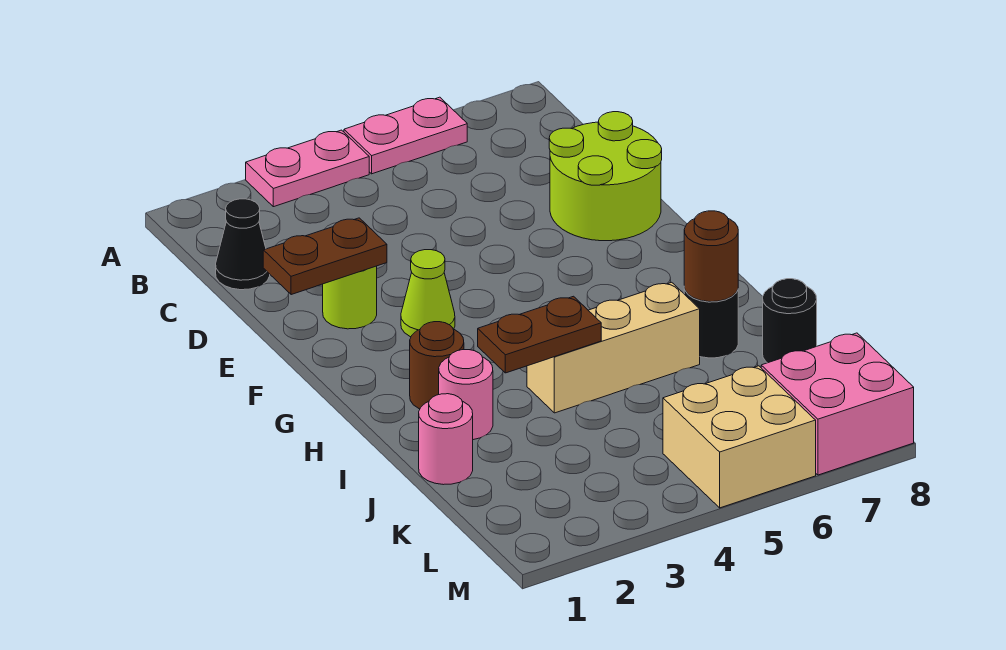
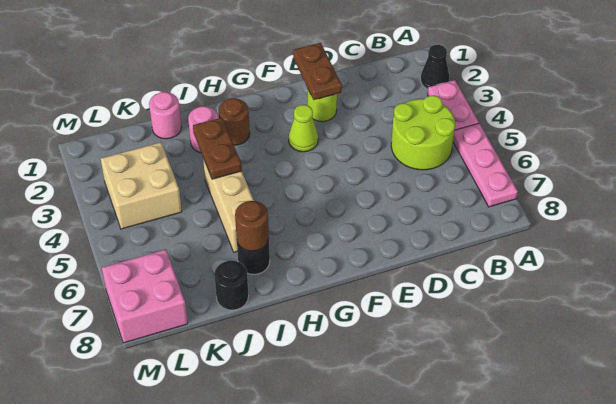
pink plate A5:A6 level 1 -> pink plate A5:A7 level 1
black cone C1 level 1 -> black cone A2 level 1
lime round brick D7:E8 level 1 -> lime round brick B4:C5 level 1
tan brick L5:M6 level 1 -> tan brick K3:L4 level 1

